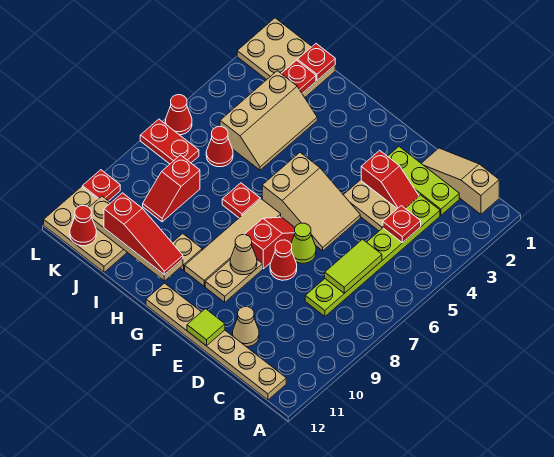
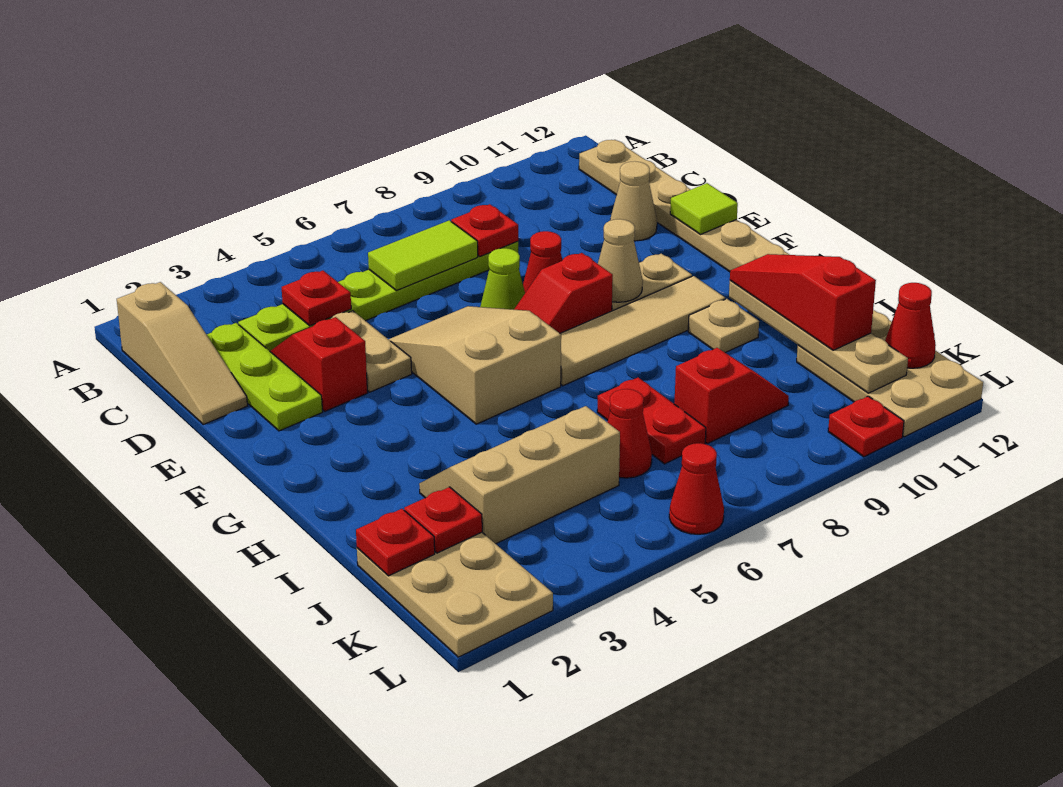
red plate H7 level 1 -> red plate C8 level 2
red plate K7:L7 level 1 -> red plate I7:J7 level 1

